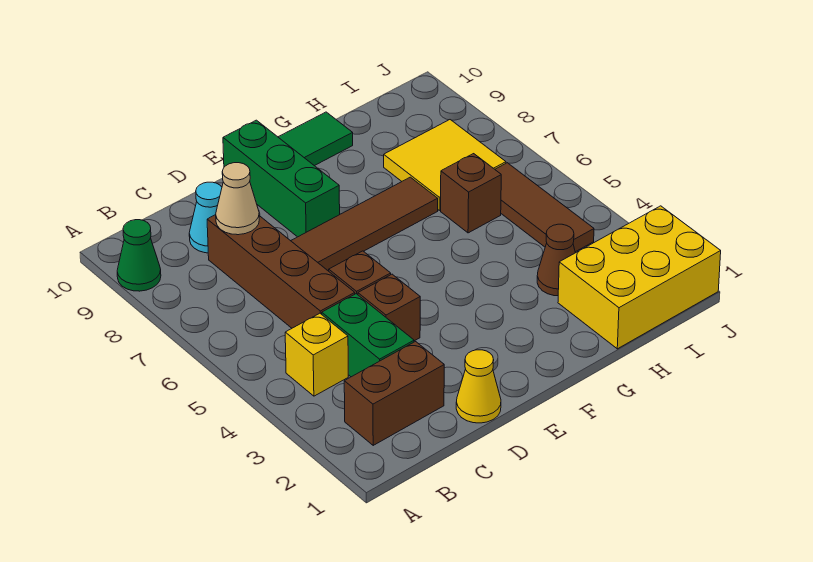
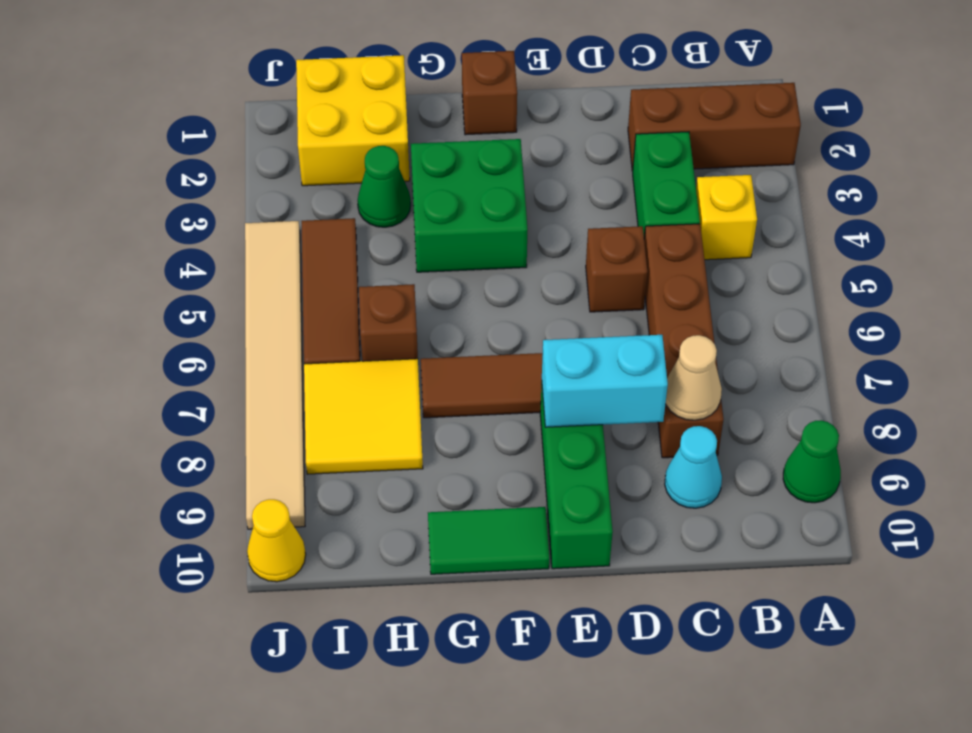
brown brick B2:C2 level 1 -> brown brick A2:C2 level 1
yellow cone D1 level 1 -> yellow cone J10 level 1
brown brick D4 level 1 -> brown brick F1 level 1
none -> cyan brick D8:E8 level 2
none -> green brick F3:G4 level 1
yellow brick H1:J2 level 1 -> yellow brick H1:I2 level 1
brown cone H3 level 1 -> green cone H3 level 1
none -> tan tile J4:J9 level 1

